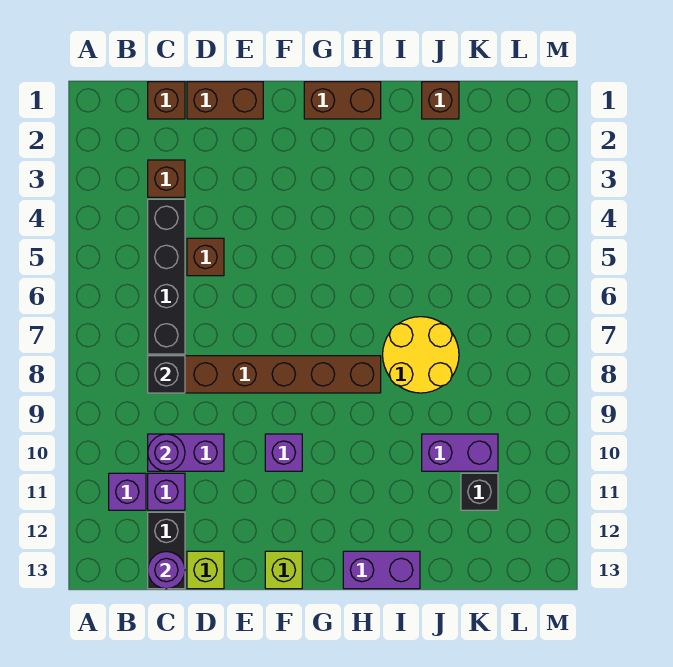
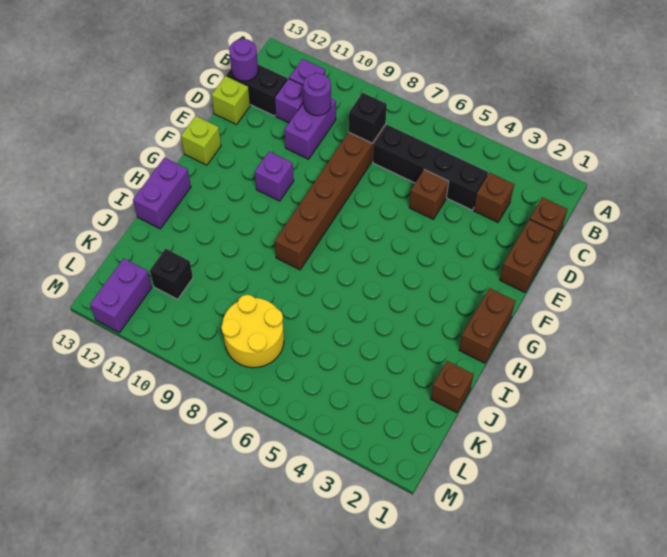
yellow round brick I7:J8 level 1 -> yellow round brick K7:L8 level 1
purple brick J10:K10 level 1 -> purple brick L12:M12 level 1

